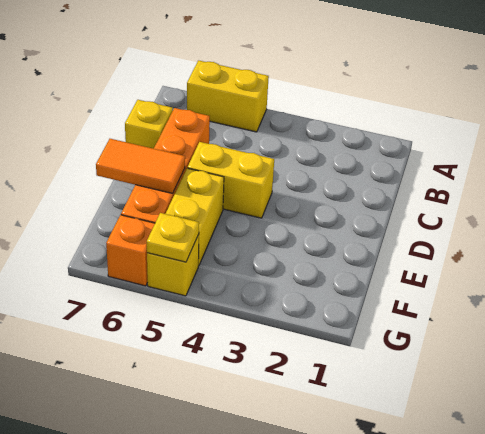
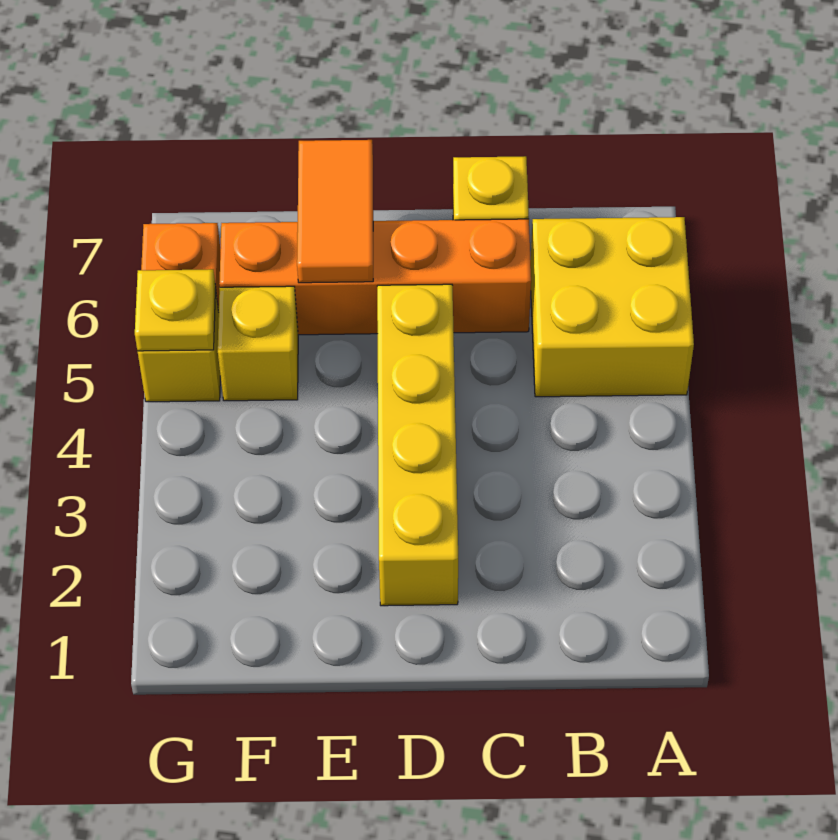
yellow brick A5:A6 level 1 -> yellow brick A5:B6 level 1
yellow brick D4:D5 level 1 -> yellow brick D2:D5 level 1
yellow brick E5:F5 level 1 -> yellow brick F5 level 1

